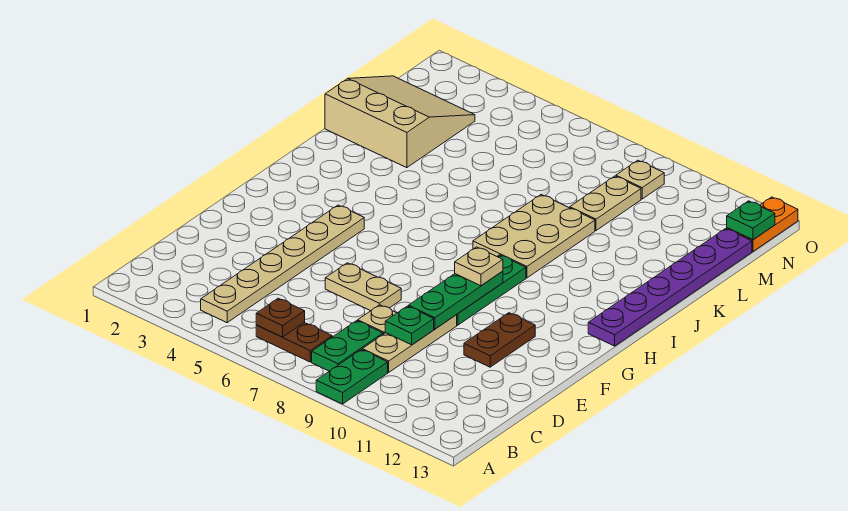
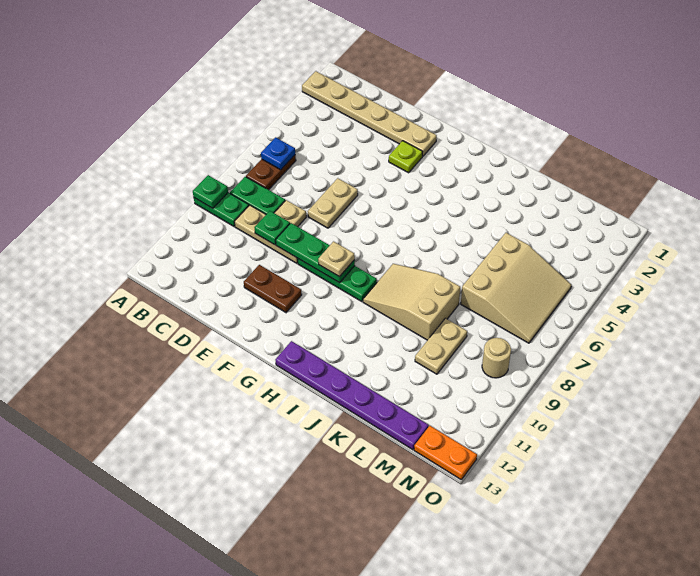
tan plate B4:G4 level 1 -> tan plate A2:F2 level 1
brown plate B6 level 2 -> blue plate B6 level 2
none -> lime plate F3 level 1
tan plate I8:K9 level 1 -> tan slope I8:K9 level 1 top K
tan slope K1:M3 level 1 top K -> tan slope L5:N7 level 1 top L
tan plate L9:M9 level 1 -> tan plate L9:L10 level 1
tan plate N9 level 1 -> tan round brick N9 level 1
green plate N13 level 2 -> green plate A9 level 2

